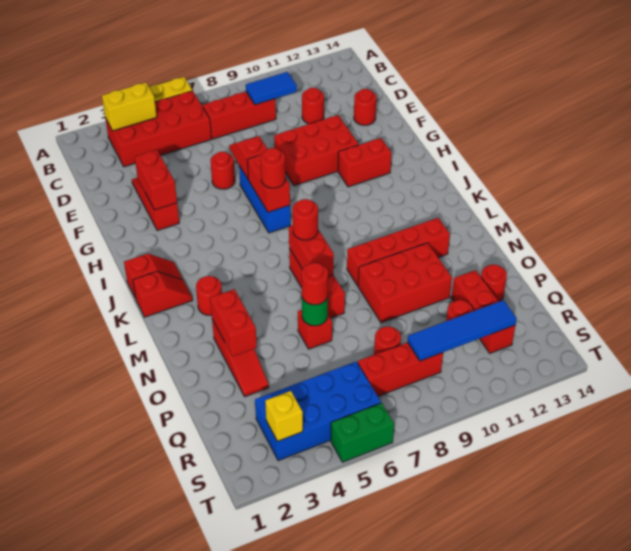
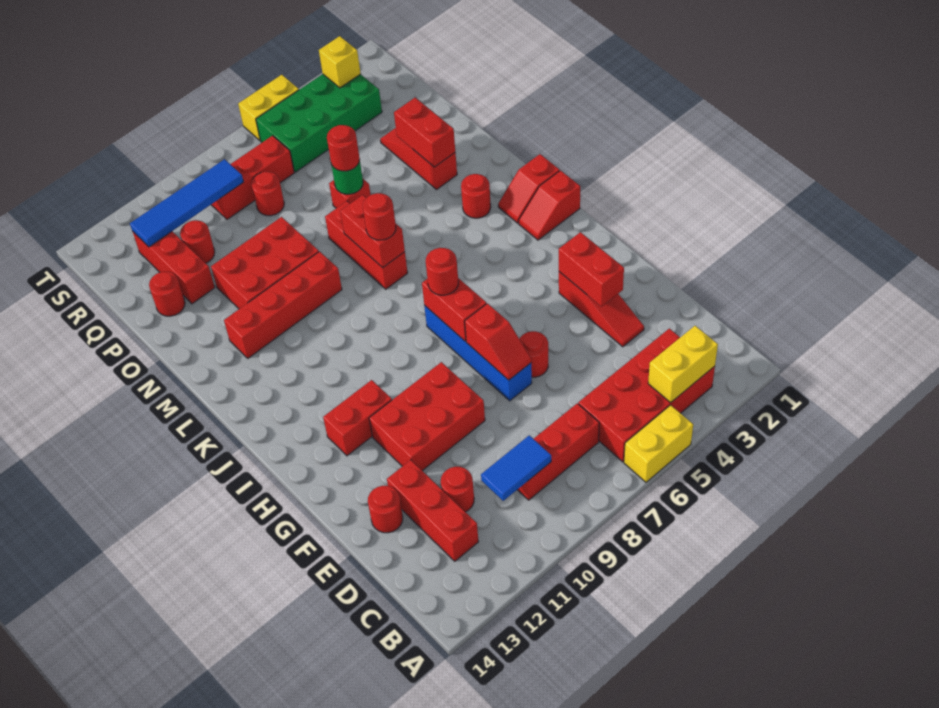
none -> red brick C12:E12 level 1
blue brick G7:I7 level 1 -> blue brick F7:I7 level 1
blue brick R3:S6 level 1 -> green brick R3:S6 level 1
green brick T5:T6 level 1 -> yellow brick T5:T6 level 1

